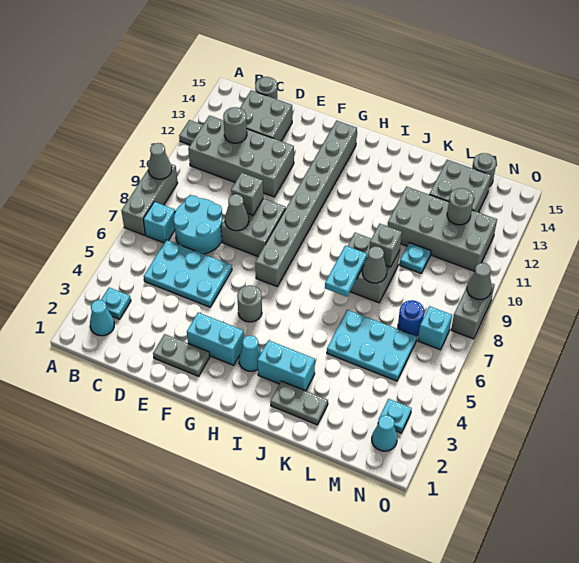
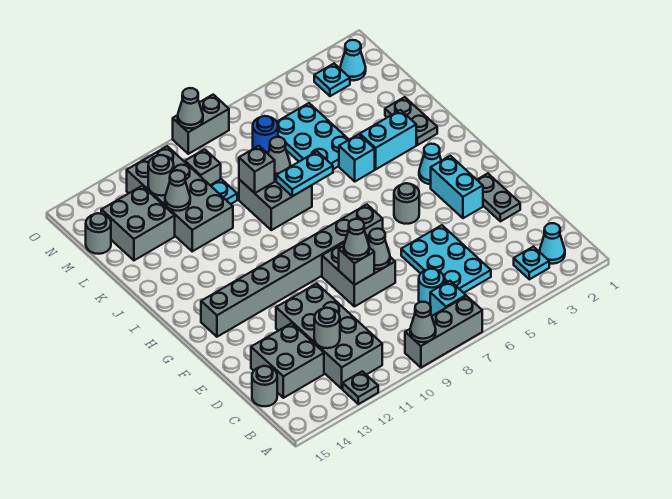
cyan round brick C7:D8 level 1 -> cyan round brick C7 level 1
none -> grey cone E9 level 3
cyan brick I3:J3 level 1 -> cyan brick J3:J4 level 1
none -> grey cone L12 level 2
none -> grey brick M10 level 1
cyan brick N7 level 1 -> cyan brick J5 level 1

